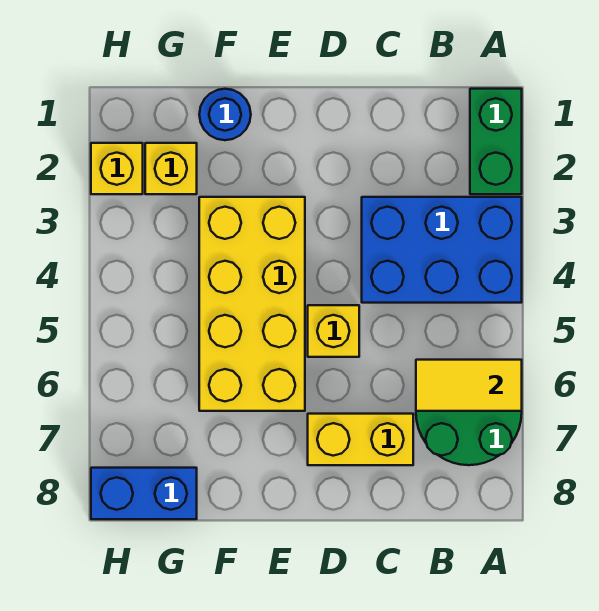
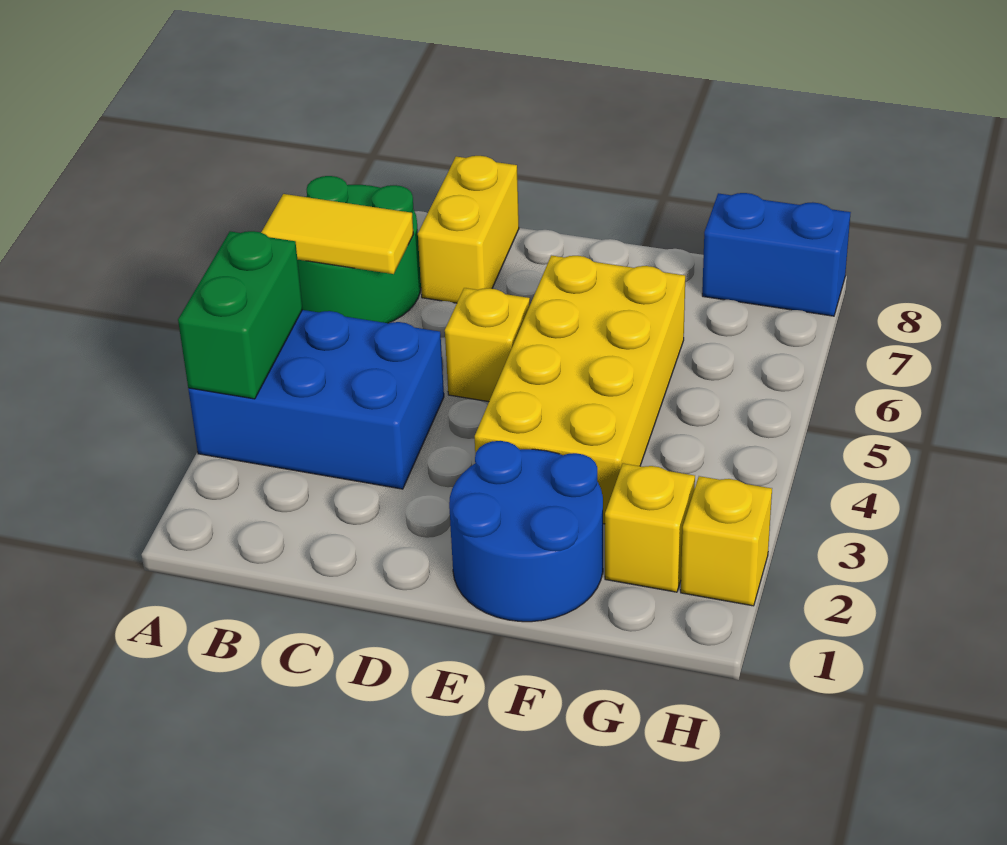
green brick A1:A2 level 1 -> green brick A3:A4 level 2
yellow brick C7:D7 level 1 -> yellow brick C7:C8 level 1
blue round brick F1 level 1 -> blue round brick E1:F2 level 1

